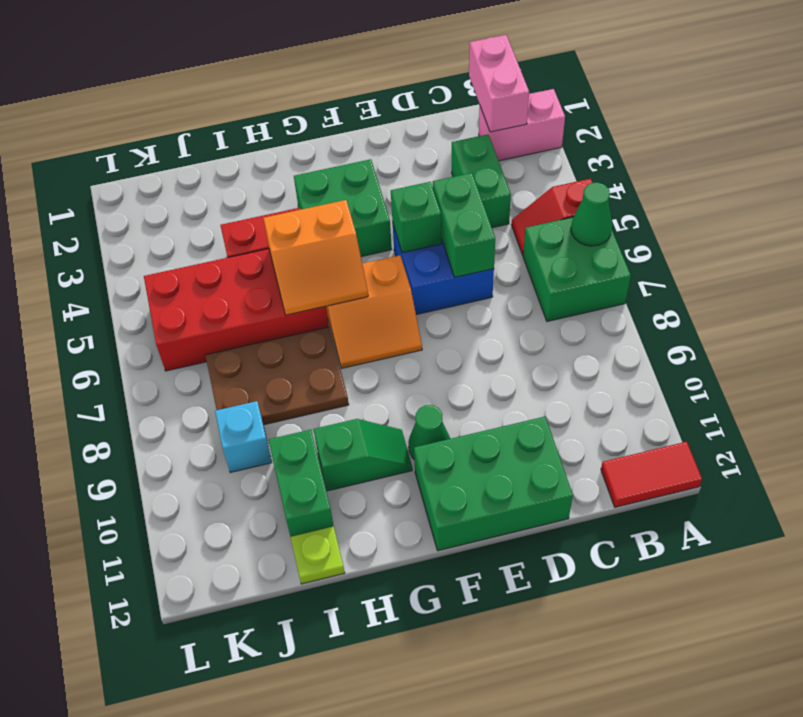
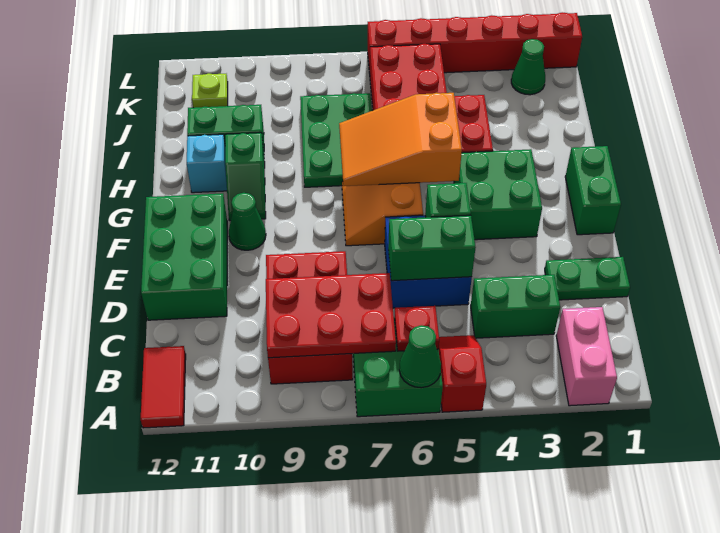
pink brick B1:B2 level 2 -> none
none -> red plate B6 level 2
none -> red plate B7:C9 level 2
none -> red brick B8:D9 level 1
none -> green plate D1:D2 level 1
none -> green brick F1:G1 level 1
orange slope G5:H6 level 2 top 5 -> orange slope G5:H7 level 2 top 5
brown plate H7:J8 level 1 -> green plate H7:J8 level 1
lime plate I12 level 1 -> lime plate K11 level 1
cyan brick J9 level 1 -> cyan brick H11 level 1
none -> green cone K2 level 1
none -> red brick L1:L6 level 1

